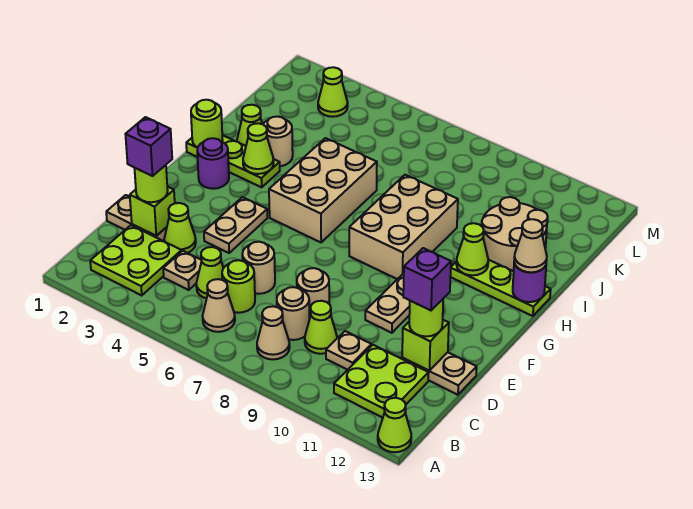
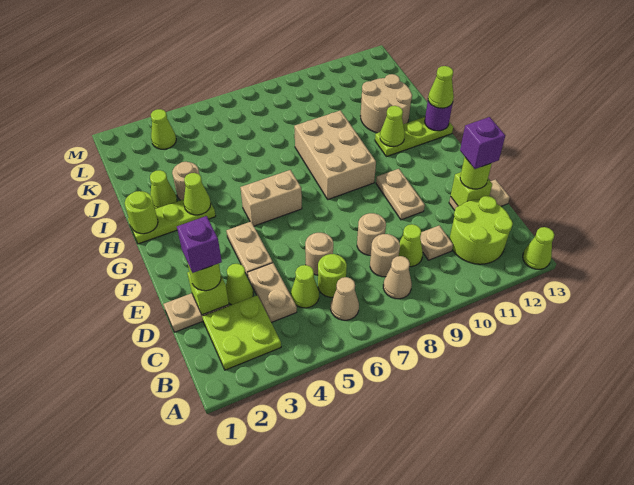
lime plate B11:C12 level 1 -> lime round brick B11:C12 level 1
tan plate C4 level 1 -> tan plate C4:D4 level 1
purple round brick G2 level 1 -> none
tan brick G5:I6 level 1 -> tan brick G5:G6 level 1
tan cone H13 level 3 -> lime cone H13 level 3

